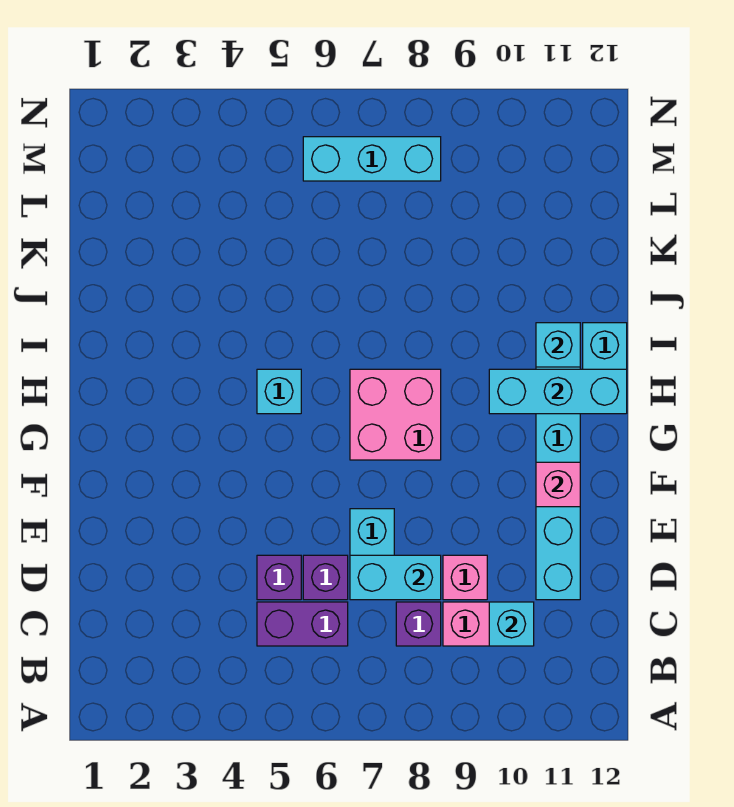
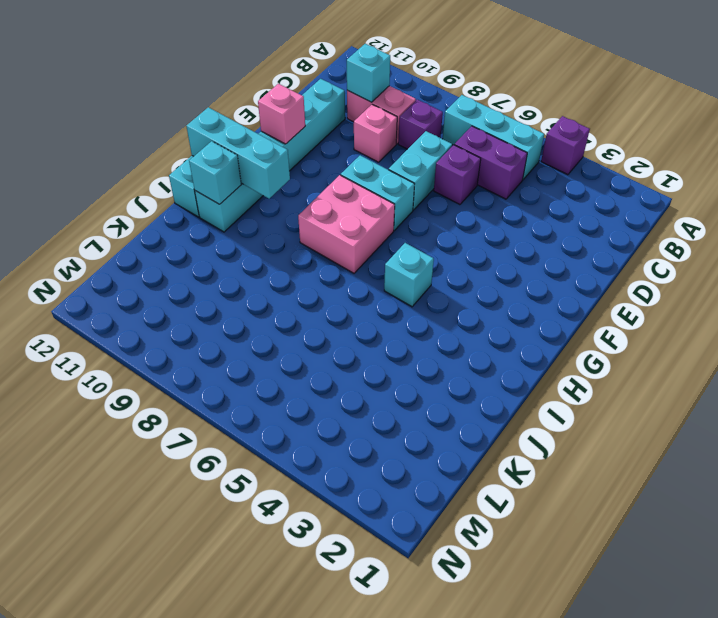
purple brick D5 level 1 -> purple brick A4 level 1
cyan brick D7:D8 level 2 -> cyan brick F7:F8 level 1
cyan brick M6:M8 level 1 -> cyan brick B5:B7 level 1

